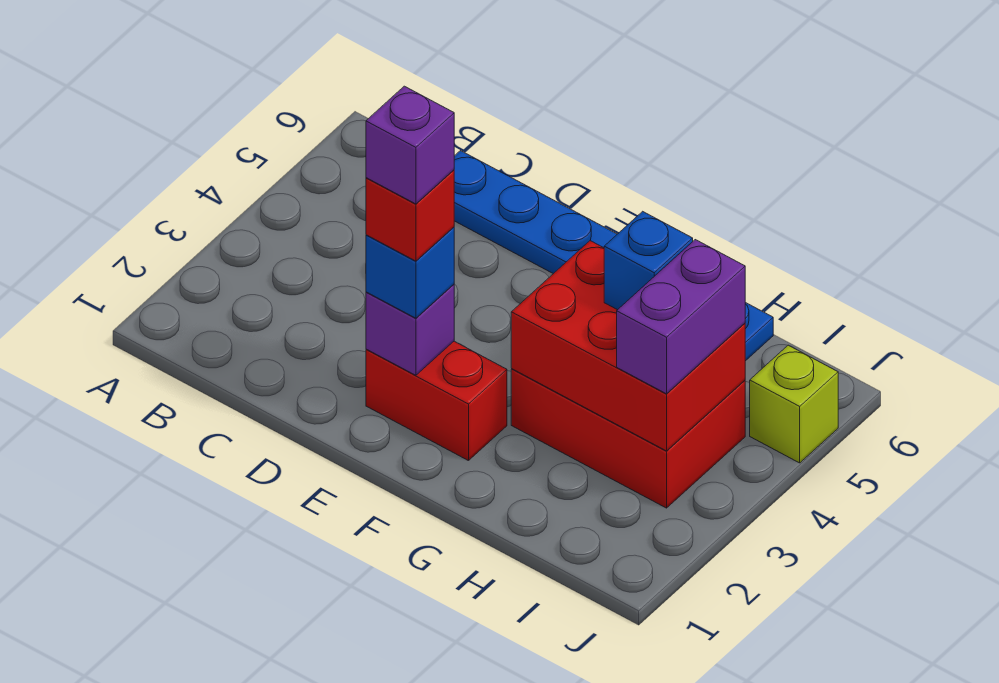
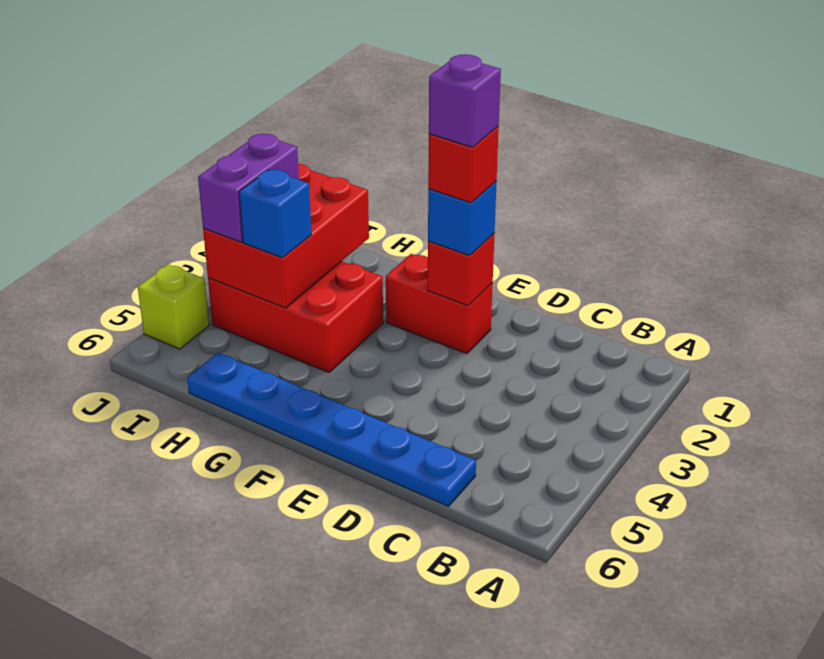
purple brick E2 level 2 -> red brick E2 level 2
red brick G3:I4 level 2 -> red brick H2:I4 level 2

